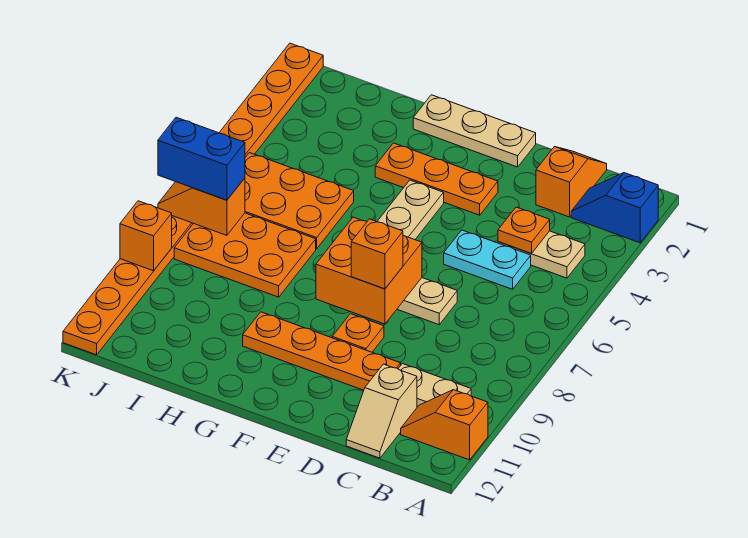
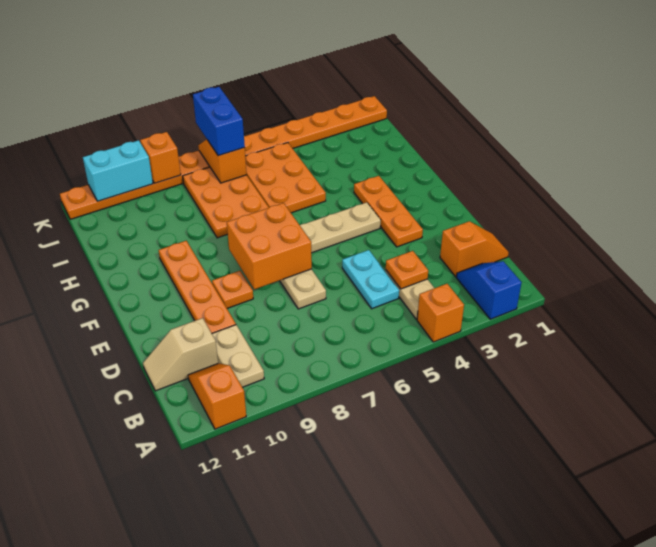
tan plate E1:G1 level 1 -> none
orange brick E8 level 3 -> orange brick A4 level 1
none -> cyan brick K10:K11 level 2

